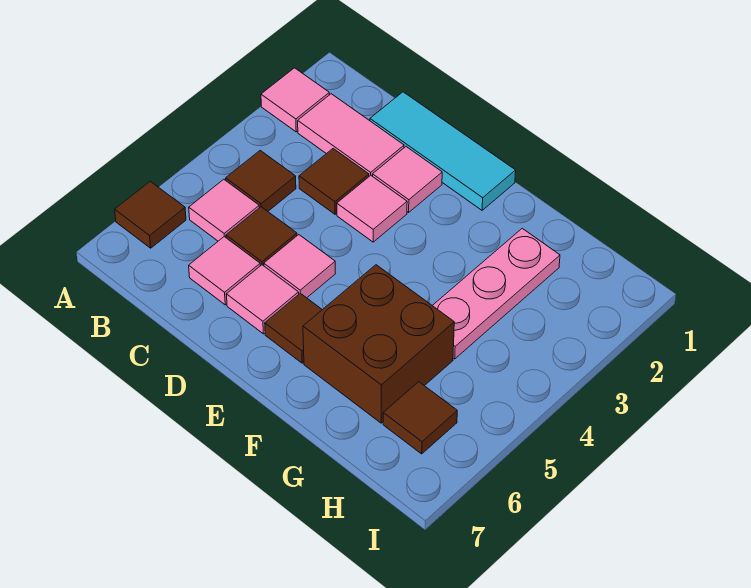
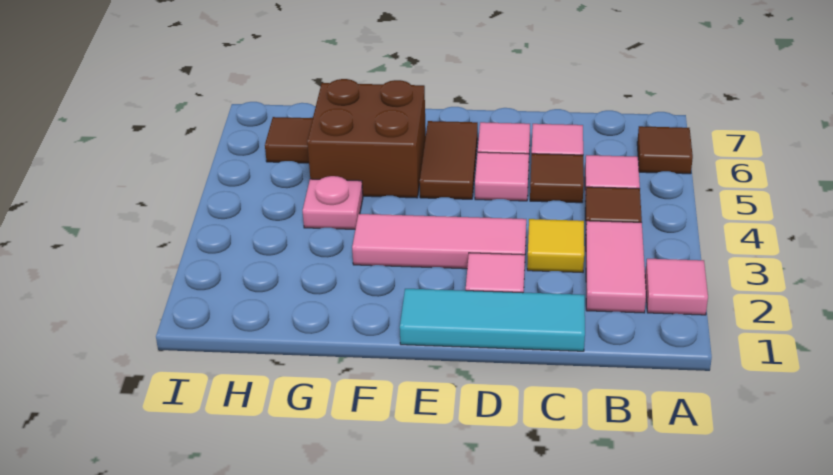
pink tile B2:C2 level 1 -> pink tile B2:B3 level 1
brown tile C3 level 1 -> yellow tile C3 level 1
pink tile D3 level 1 -> pink tile D3:F3 level 1
brown tile E6 level 1 -> brown tile E5:E6 level 1
pink plate G2:G4 level 1 -> pink plate G4 level 1

